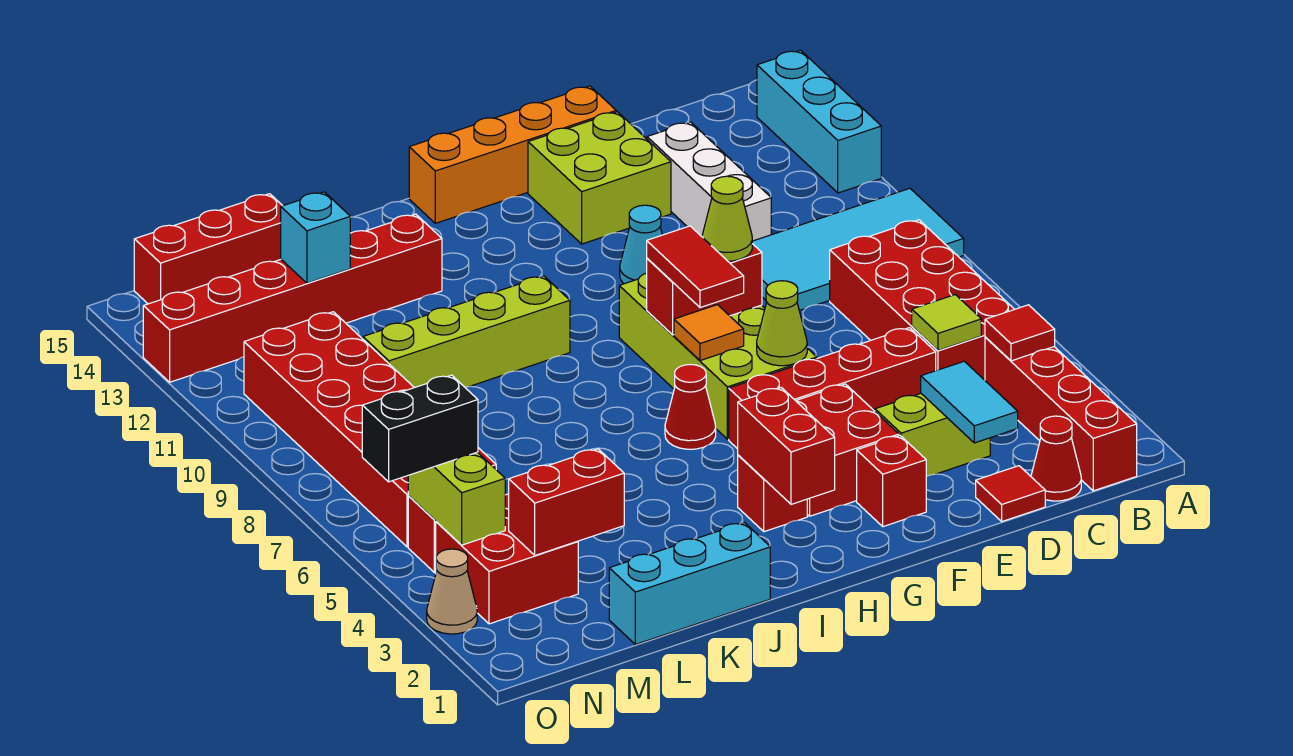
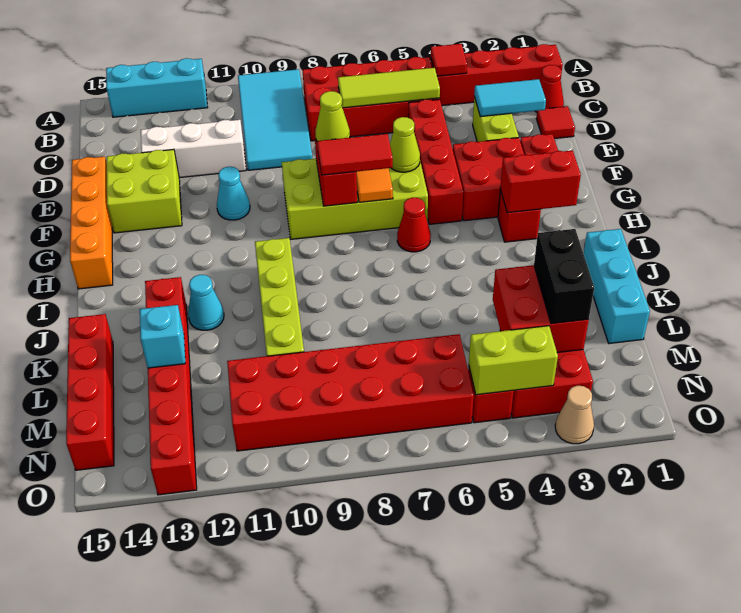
lime tile C5 level 2 -> lime tile C5:C7 level 2
none -> cyan cone J12 level 1
red brick L3:M3 level 2 -> red brick L3:M4 level 2
red brick L15:N15 level 1 -> red brick K15:N15 level 1
black brick N5:O5 level 3 -> black brick L3:M3 level 3

